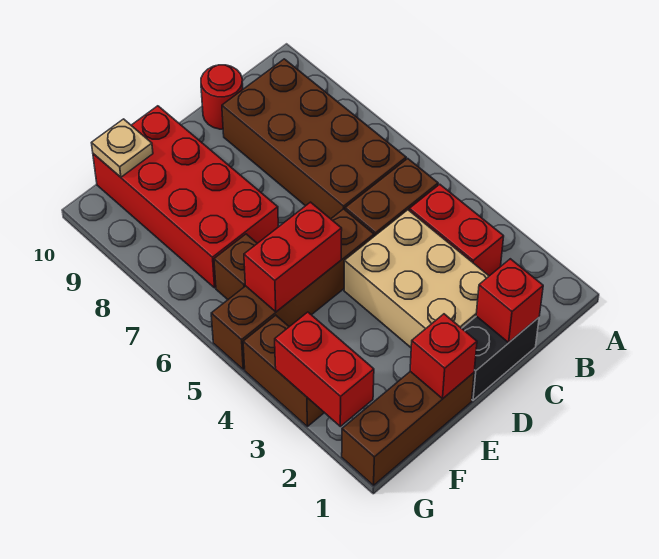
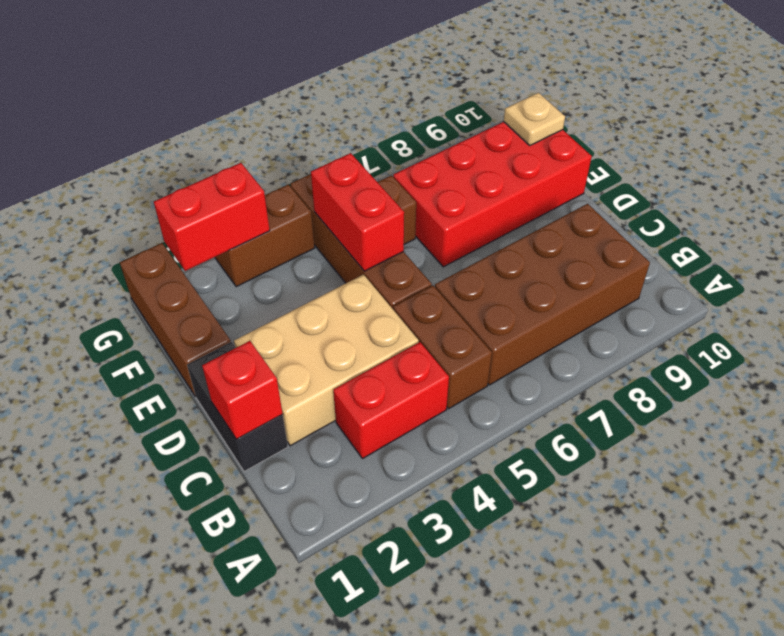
red round brick C10 level 1 -> none
red brick E1 level 2 -> none

